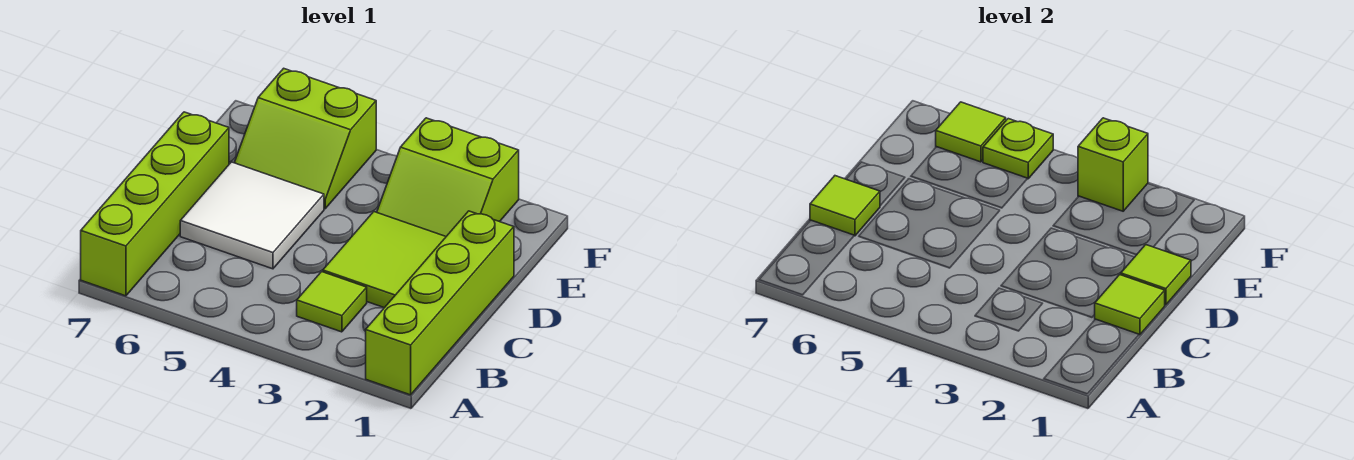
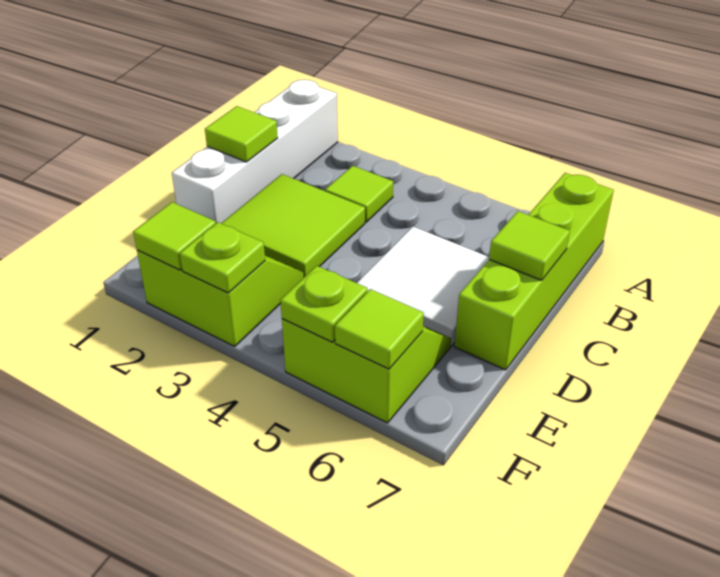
lime brick A1:D1 level 1 -> white brick A1:D1 level 1
lime tile D1 level 2 -> lime tile F2 level 2
lime brick F3 level 2 -> lime plate F3 level 2

